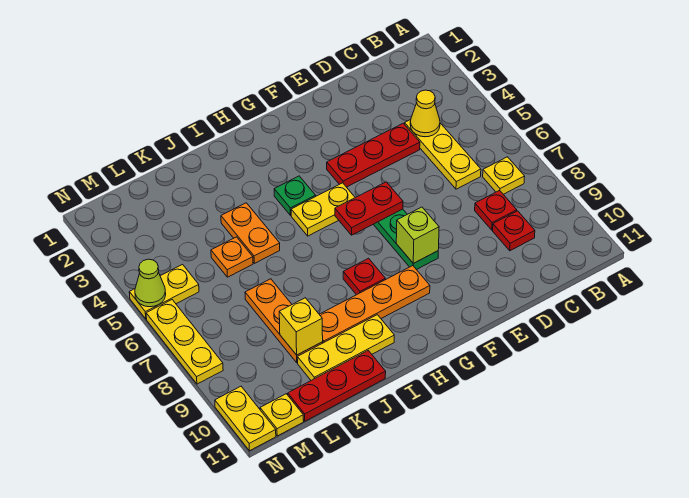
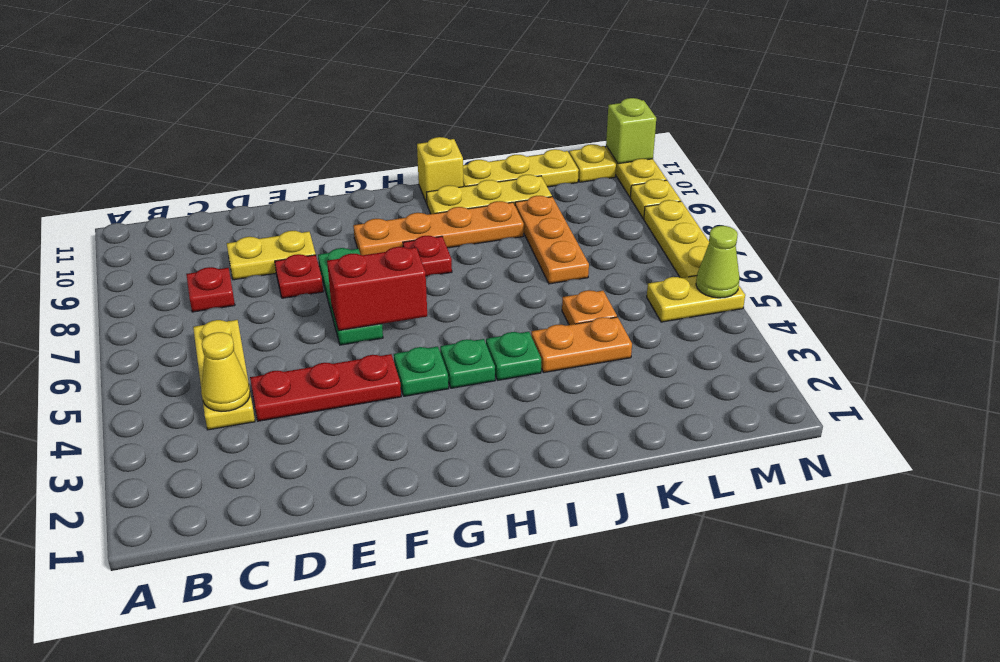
yellow plate B7 level 1 -> yellow plate N9 level 1
red plate C9 level 1 -> red plate E8 level 1
red plate F6:G6 level 2 -> red brick F6:G6 level 2
lime brick F8 level 2 -> lime brick N11 level 2
none -> green plate G4 level 1
yellow plate G5:H5 level 1 -> yellow plate D9:E9 level 1
none -> green plate I4 level 1
orange plate J4:J5 level 1 -> orange plate J4:K4 level 1
red plate J11:L11 level 1 -> yellow plate J11:L11 level 1
yellow brick K9 level 2 -> yellow brick I11 level 1

